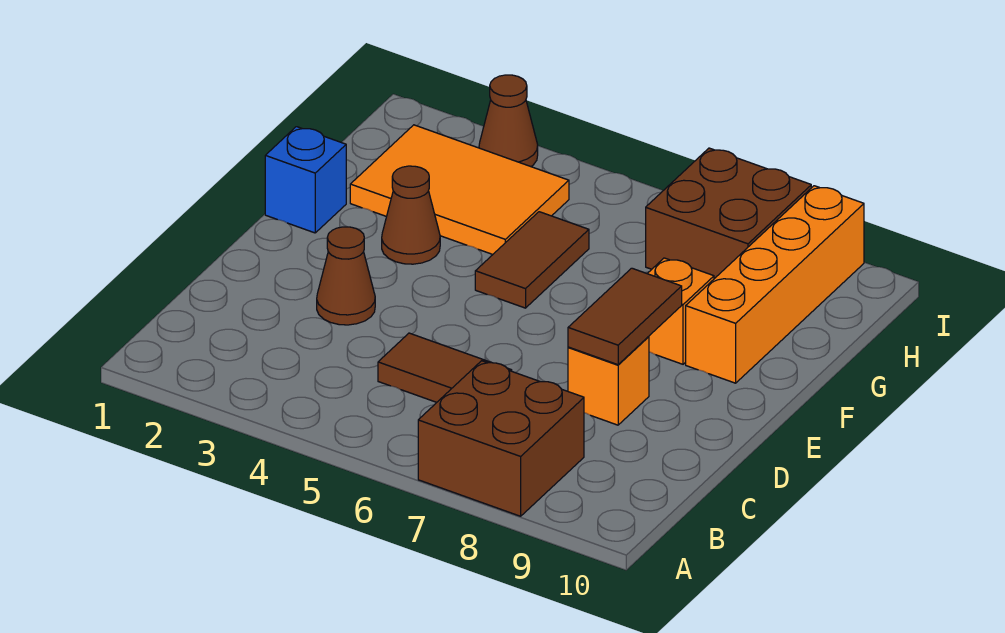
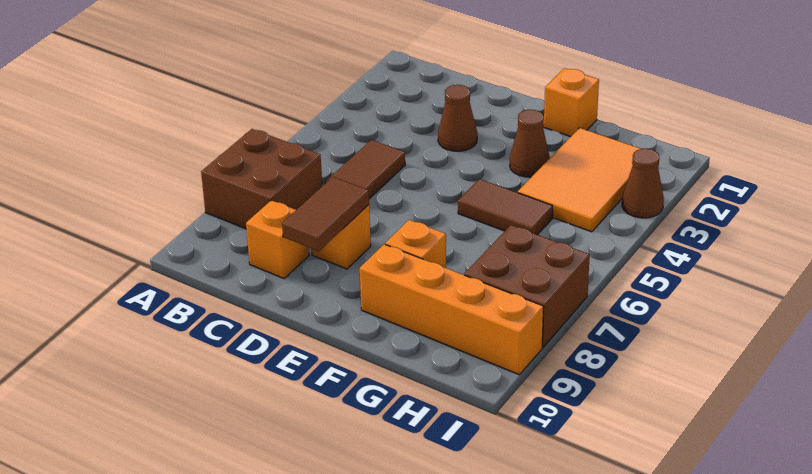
none -> orange brick C9 level 1
brown tile D8:E8 level 2 -> brown tile D8:D9 level 2
blue brick F1 level 1 -> orange brick F1 level 1

